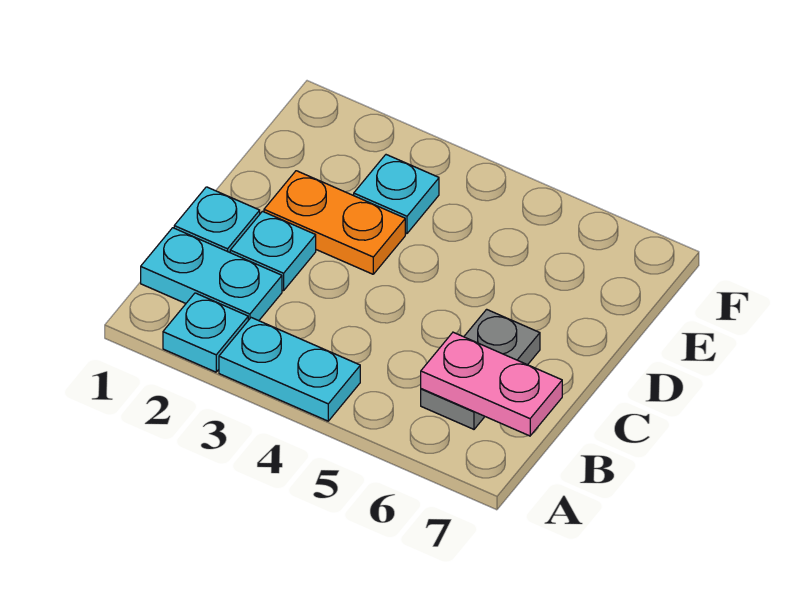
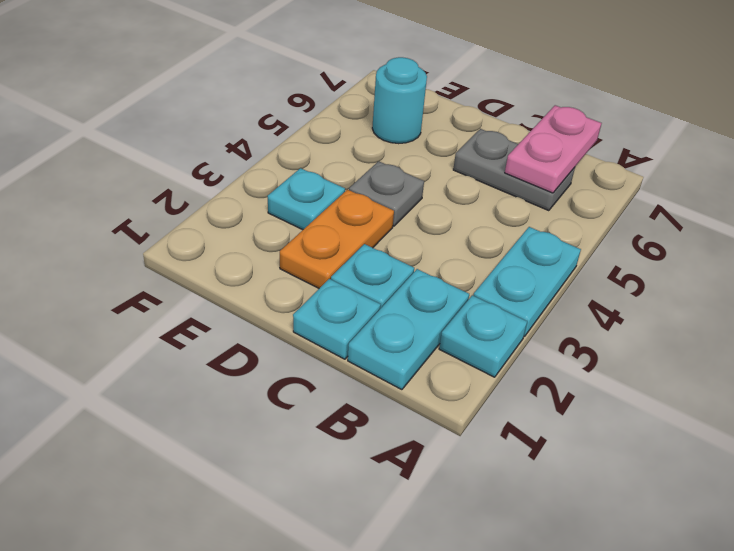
none -> grey plate D4 level 1
none -> cyan round brick E6 level 1

